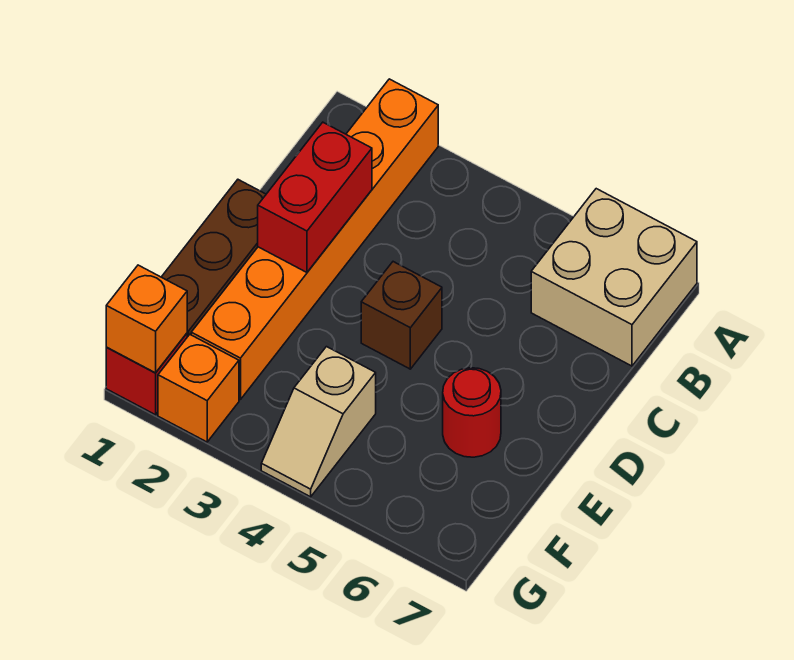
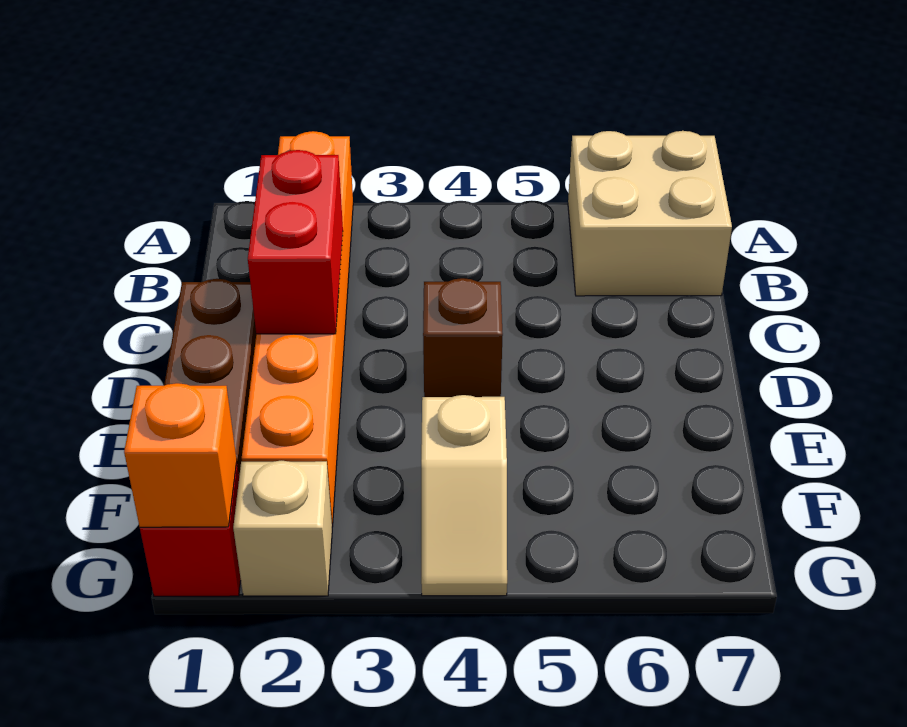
red round brick E6 level 1 -> none
orange brick G2 level 1 -> tan brick G2 level 1

